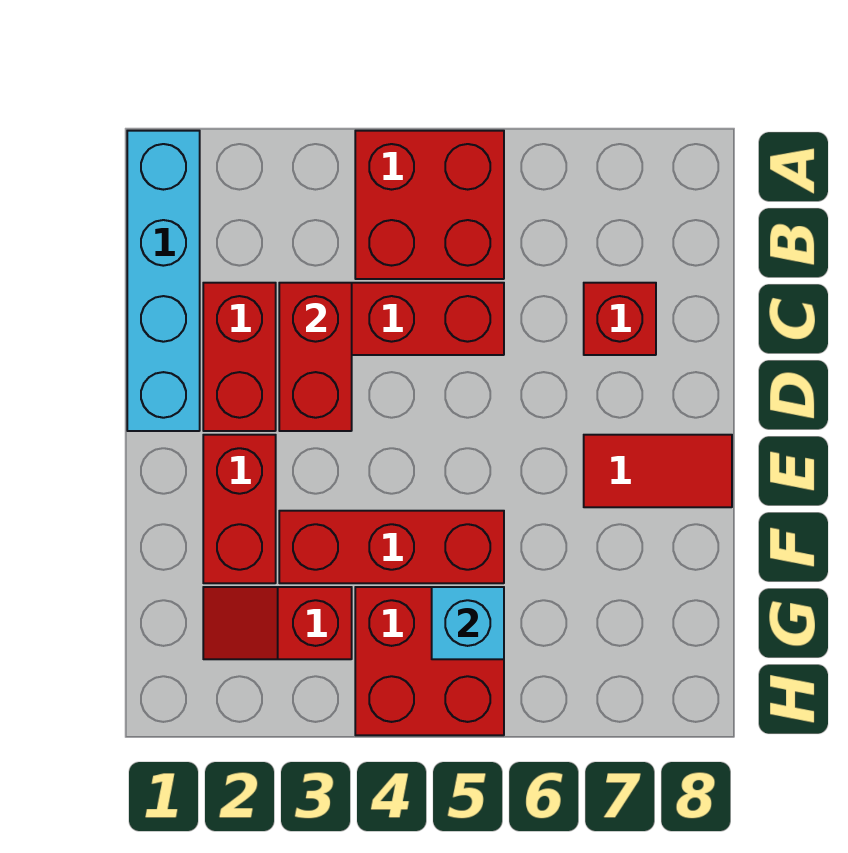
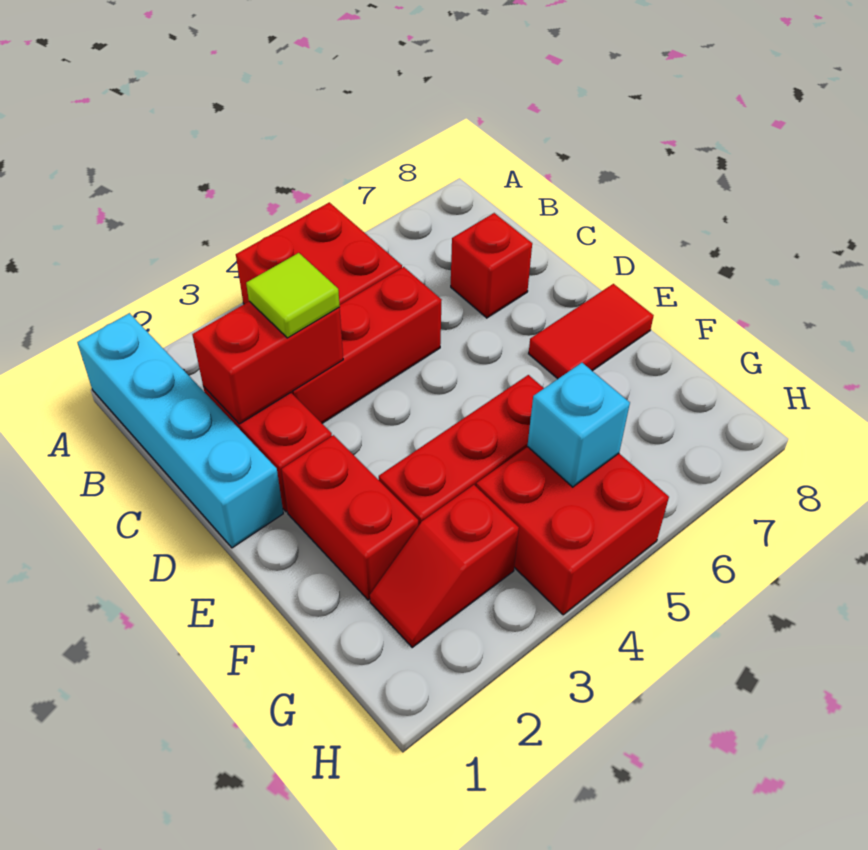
red brick C3:D3 level 2 -> red brick C2:C3 level 2
none -> lime tile C3 level 3

